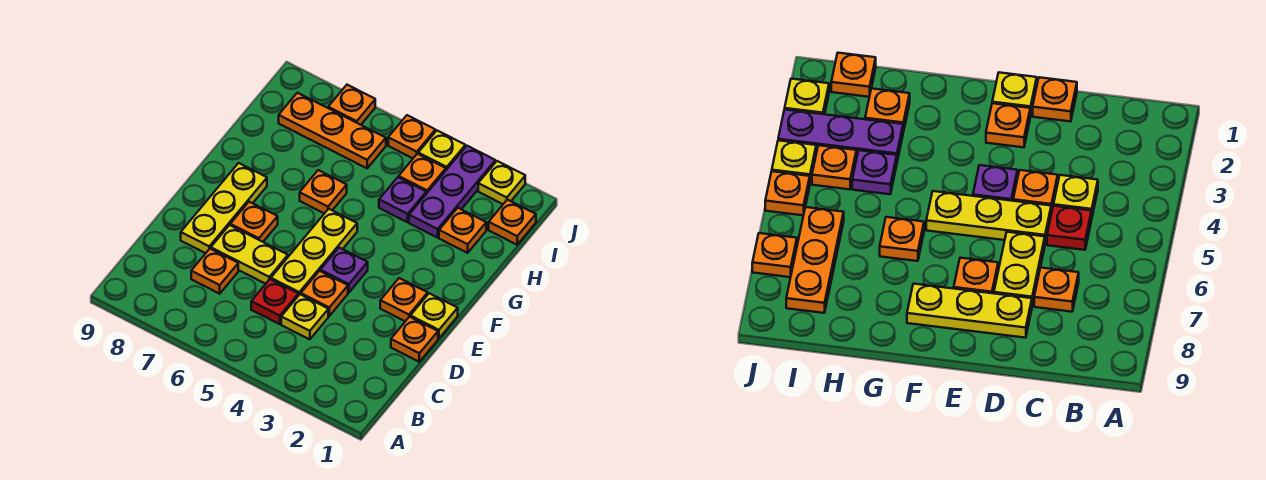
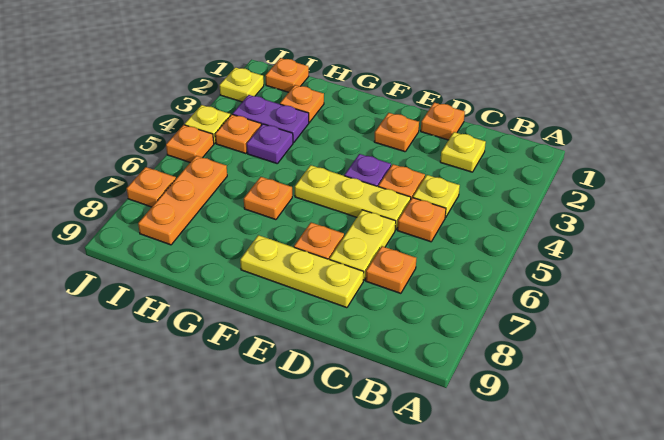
red plate C5 level 1 -> orange plate C5 level 1
yellow plate E1 level 1 -> yellow plate C2 level 1
purple plate H3:J3 level 1 -> purple plate H3:I3 level 1

